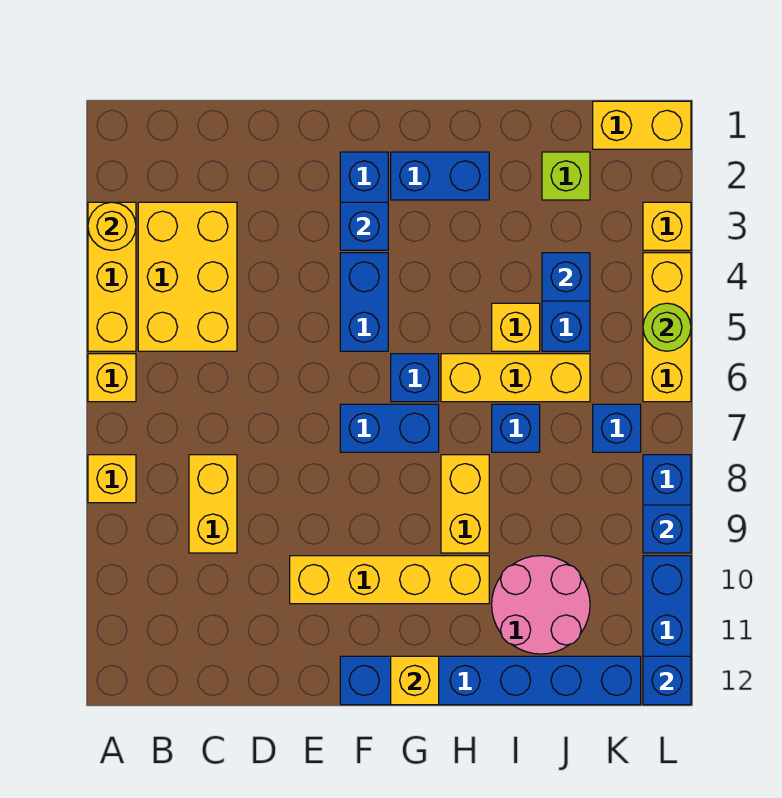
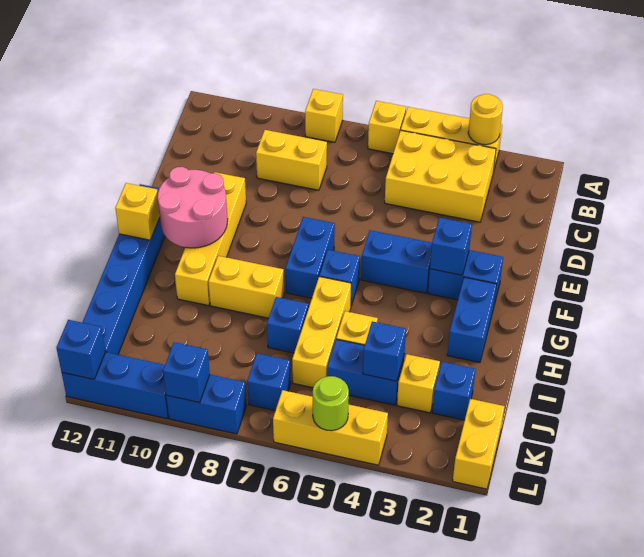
pink round brick I10:J11 level 1 -> pink round brick F10:G11 level 2
lime brick J2 level 1 -> blue brick J2 level 1
yellow brick L3 level 1 -> yellow brick J3 level 1

